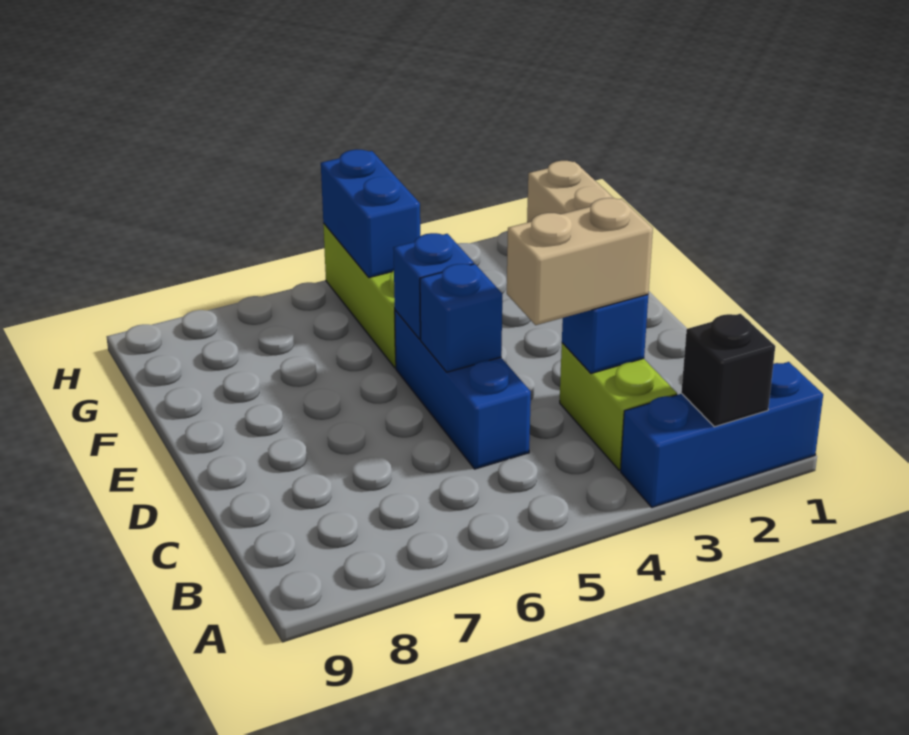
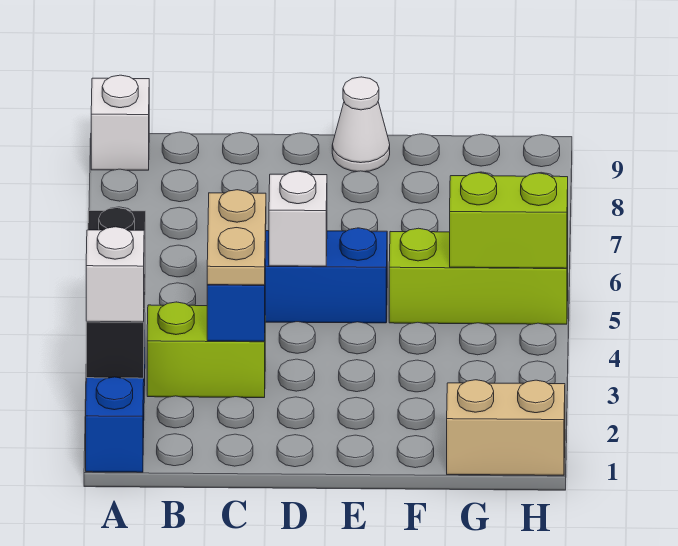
black brick A2 level 2 -> black brick A2:A4 level 2
none -> white brick A2 level 3
none -> white brick A9 level 1
tan brick C3:C4 level 3 -> tan plate C3:C4 level 3
blue brick D5 level 2 -> white brick D5 level 2
blue brick E5 level 2 -> none
none -> white cone E9 level 1
blue brick G5:H5 level 2 -> lime brick G5:H5 level 2

